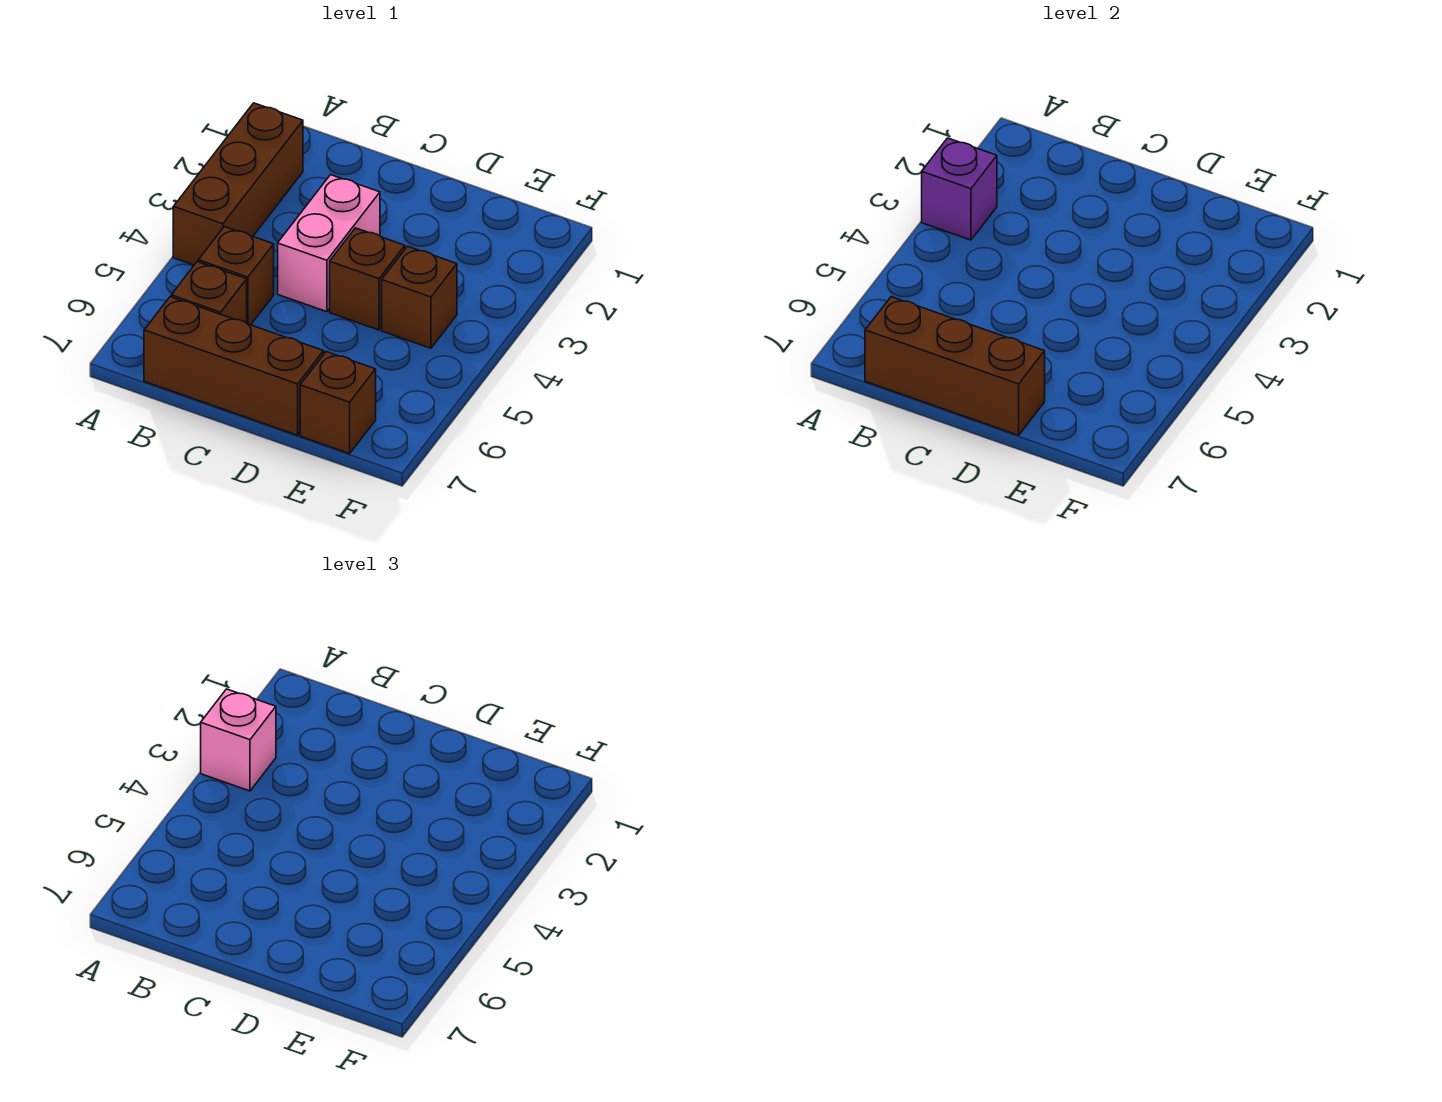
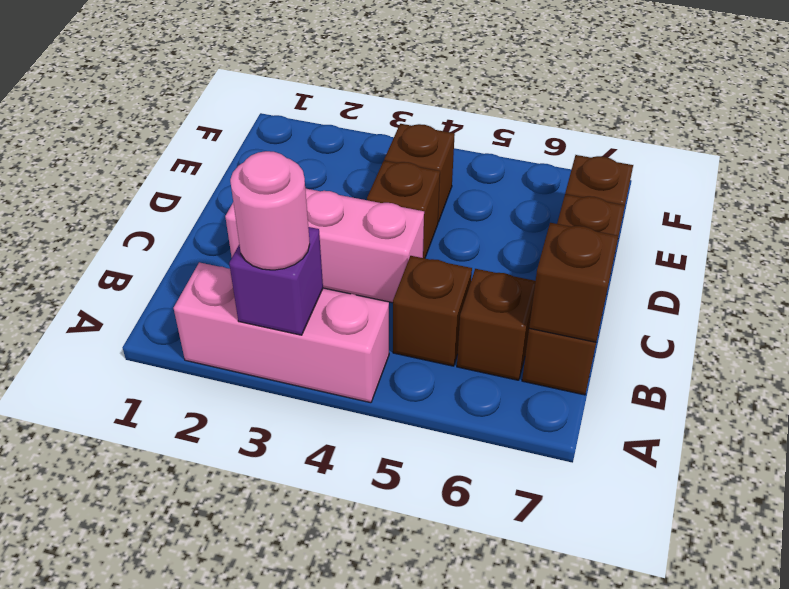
brown brick A2:A4 level 1 -> pink brick A2:A4 level 1
pink brick A3 level 3 -> pink round brick A3 level 3
brown brick B7:D7 level 2 -> brown brick B7 level 2
pink brick C3:C4 level 1 -> pink brick C2:C4 level 1

